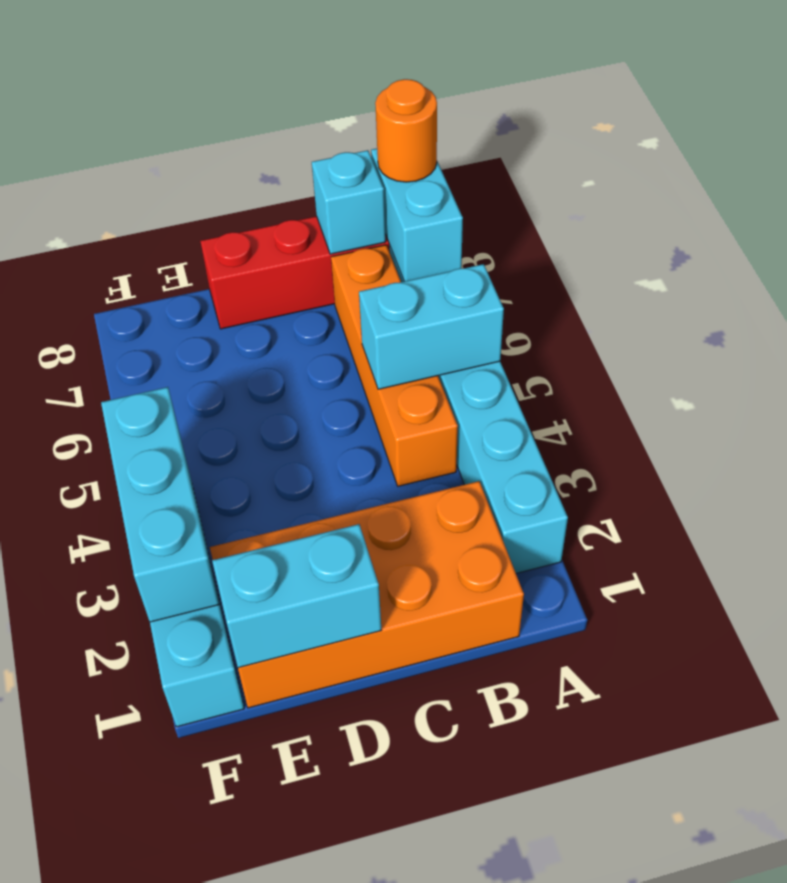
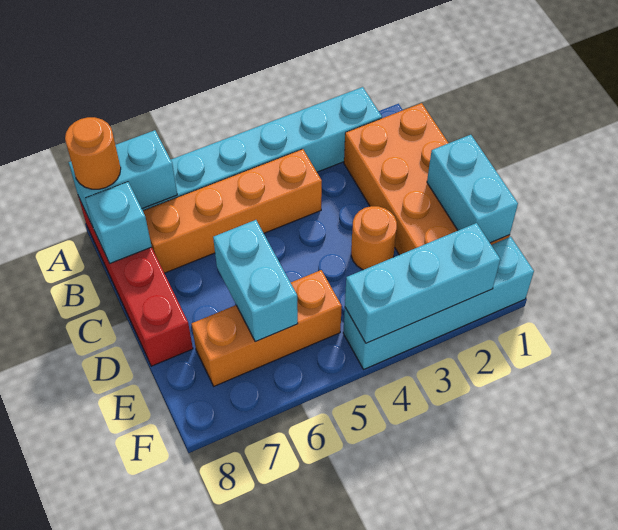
cyan brick A5:B5 level 2 -> cyan brick D6:E6 level 2
none -> orange round brick D3 level 1
none -> orange brick E5:E7 level 1

